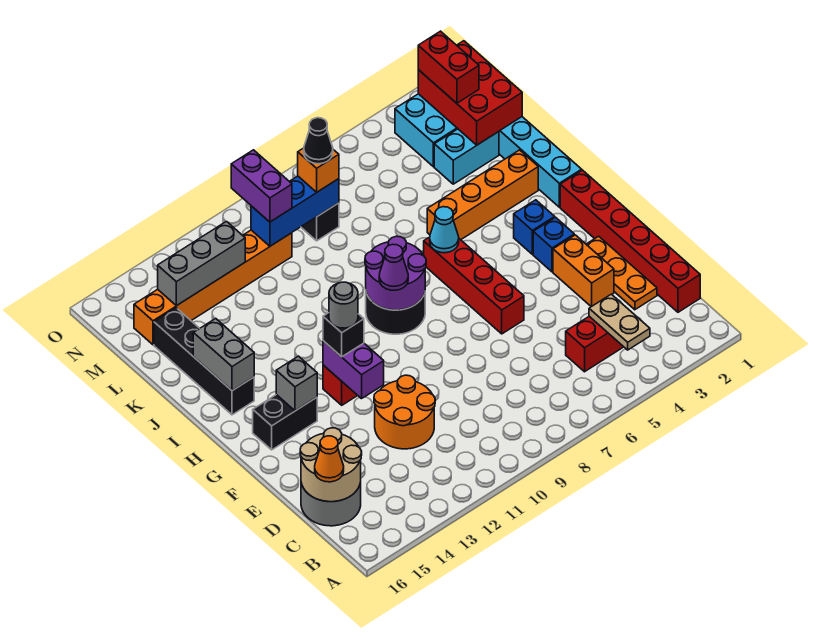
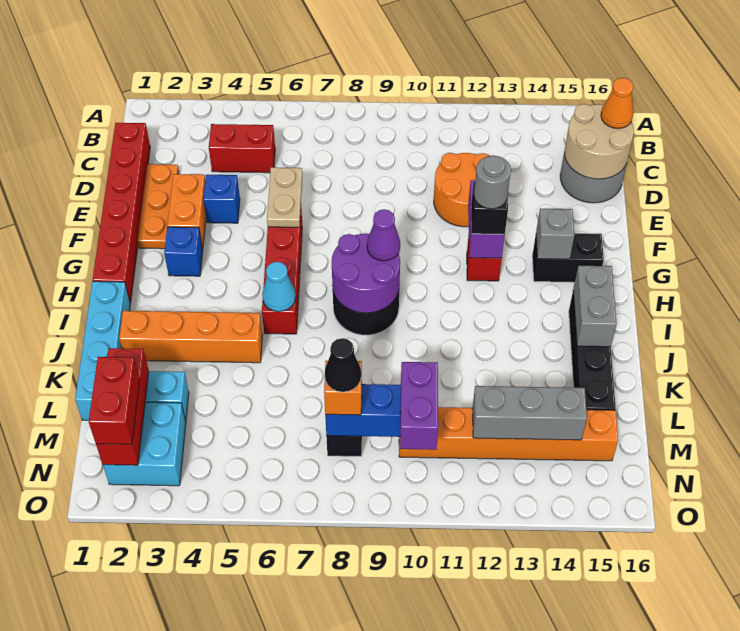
tan plate B4:C4 level 2 -> tan plate E6:F6 level 2
blue brick H3 level 1 -> blue brick E4 level 1
red brick L1:N2 level 2 -> red brick L2:N2 level 2

